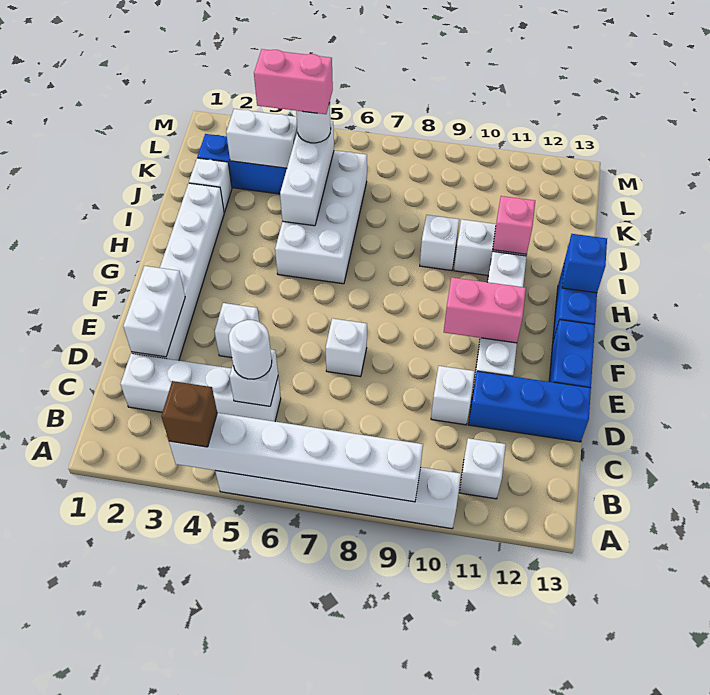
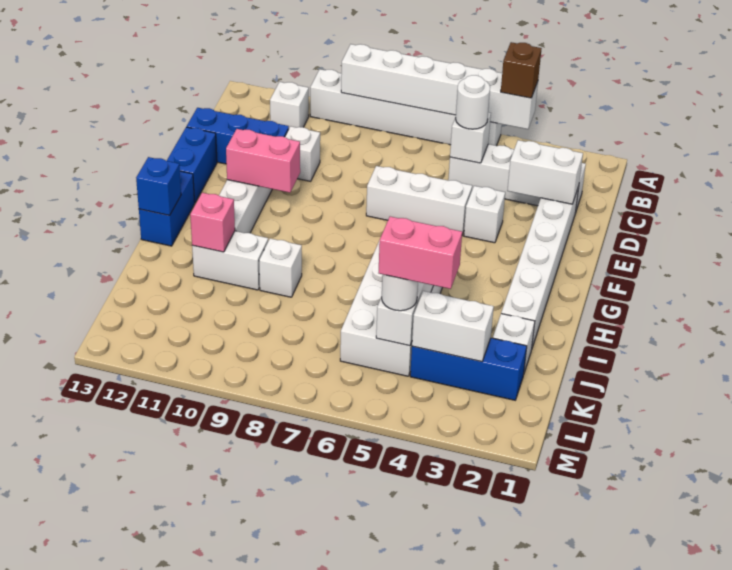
white brick D2:E2 level 2 -> white brick D2:D3 level 2
white brick E7 level 1 -> white brick E5:E7 level 1

